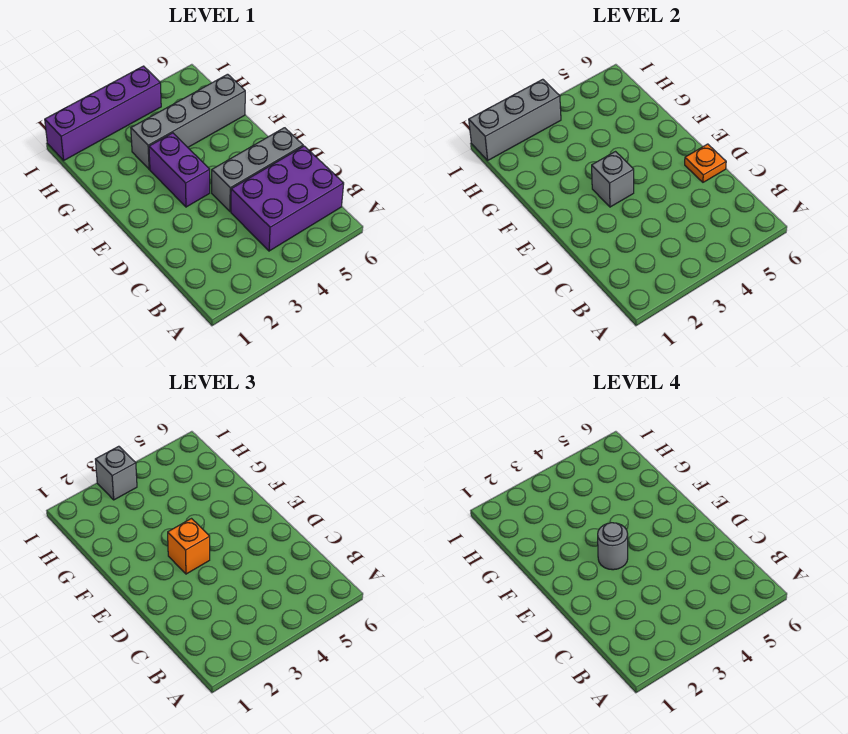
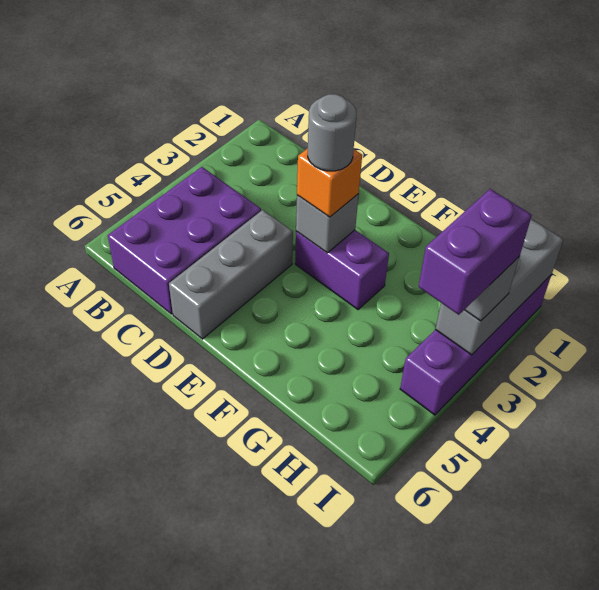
orange plate D6 level 2 -> none
grey brick G3:G6 level 1 -> none
none -> purple brick I3:I4 level 4

